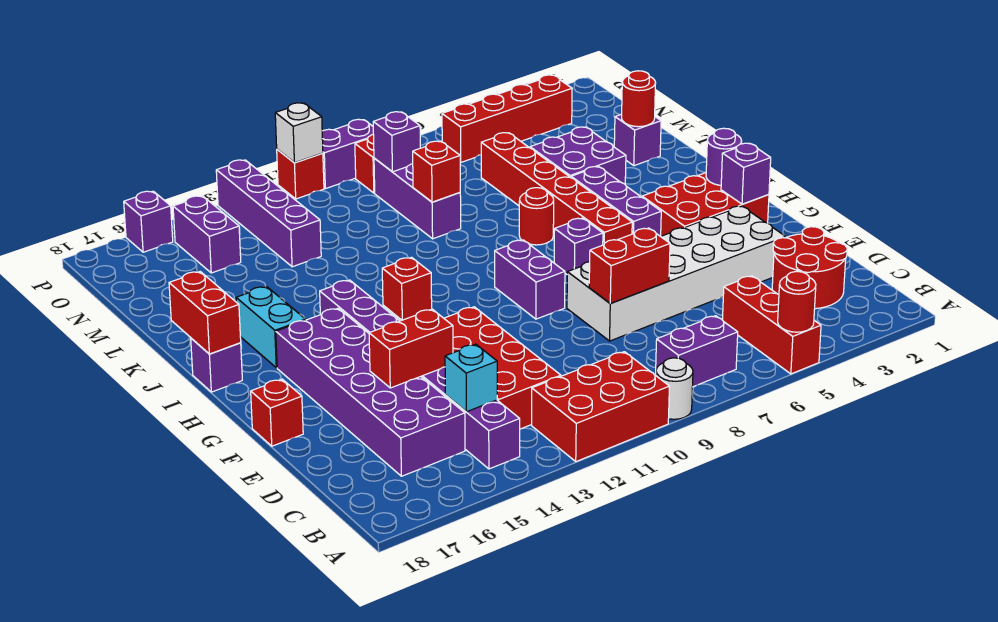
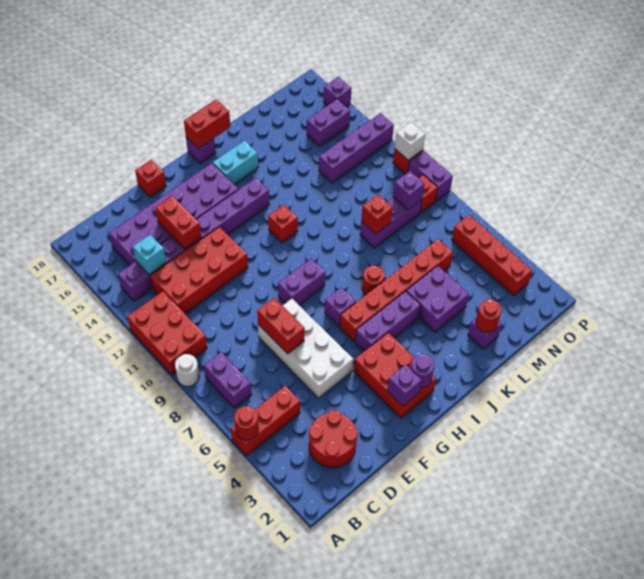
white brick E3:F8 level 1 -> white brick E5:F8 level 1

